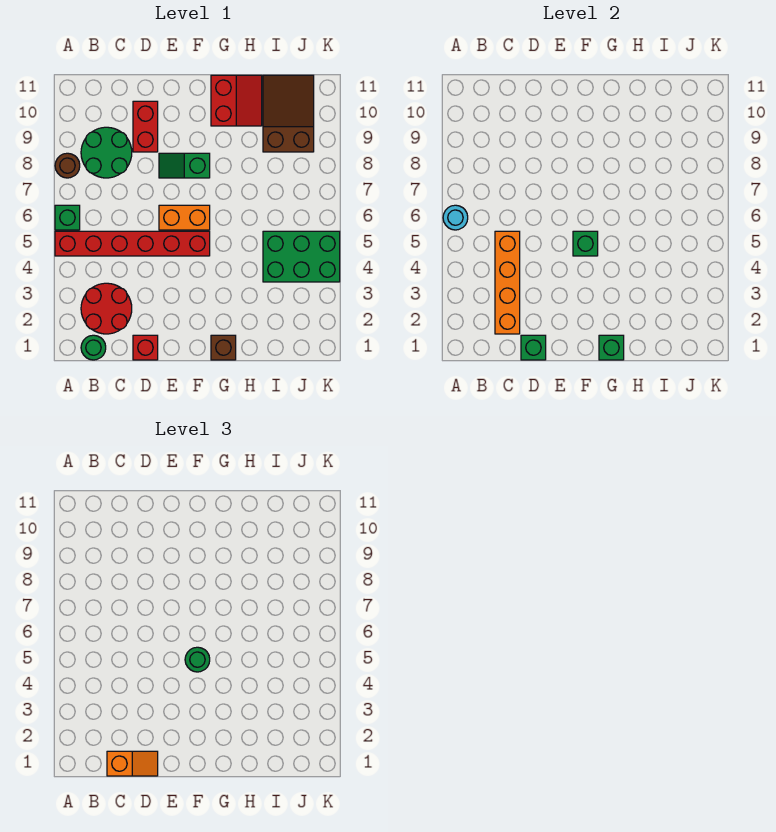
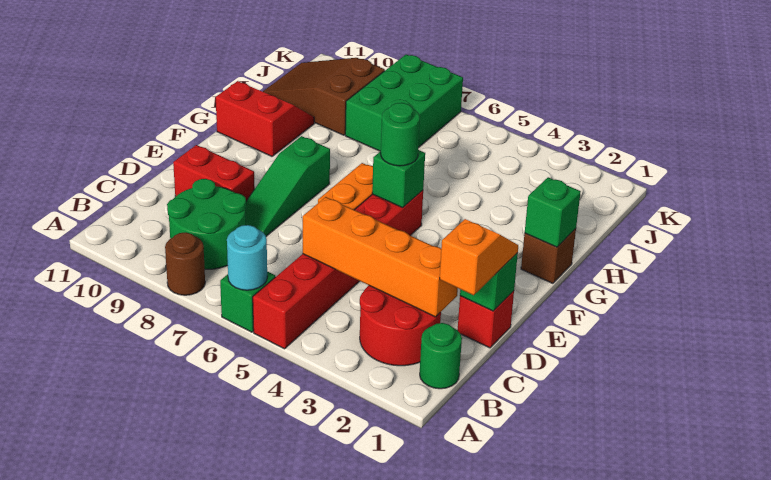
green slope E8:F8 level 1 top F -> green slope D8:F8 level 1 top F
green brick I4:K5 level 1 -> green brick I7:K8 level 1

